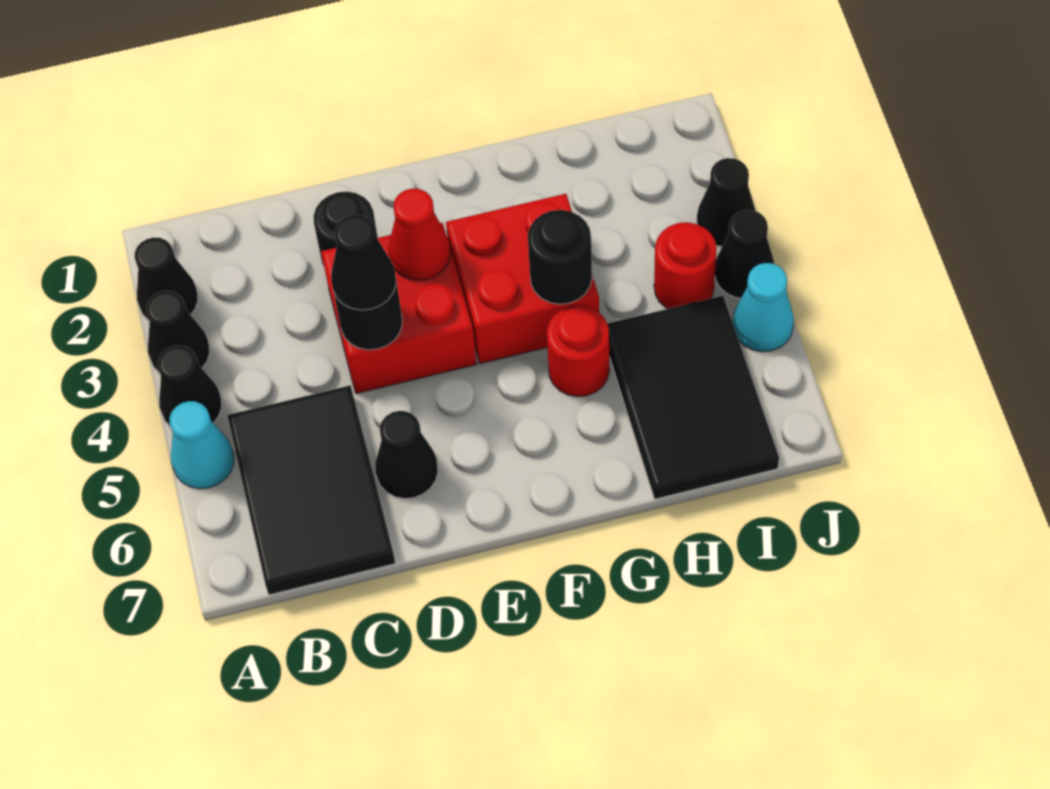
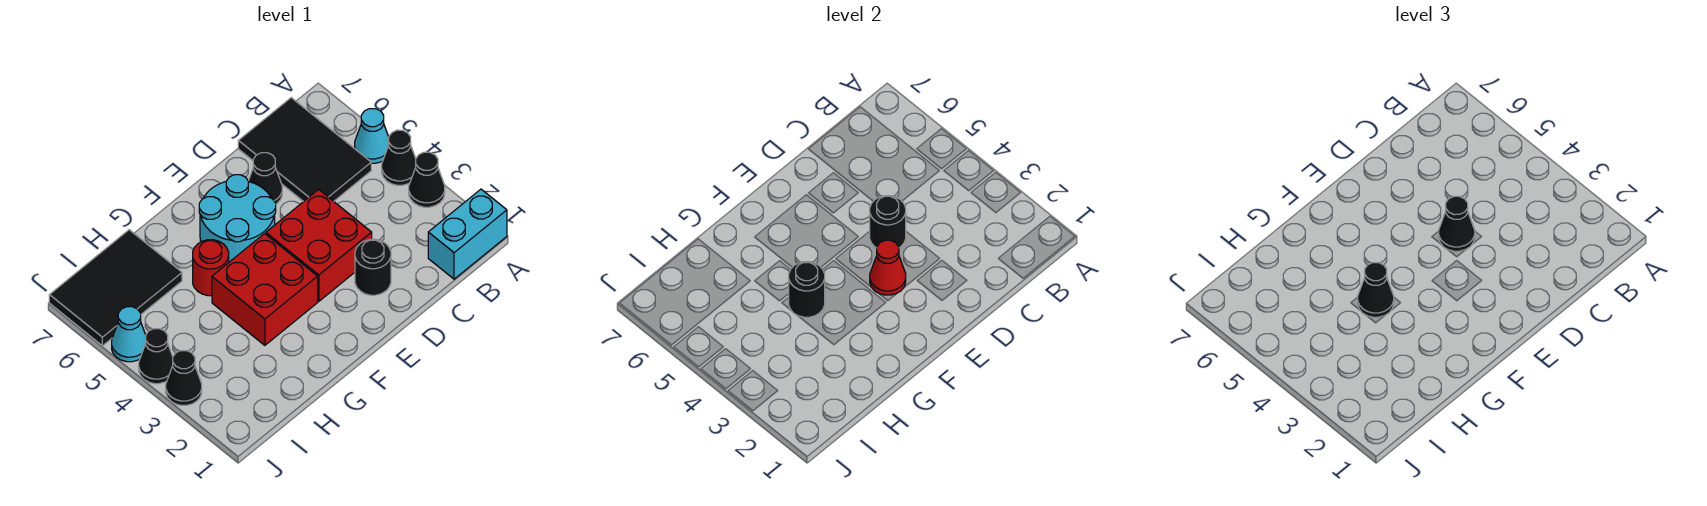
none -> cyan brick A1:B1 level 1
black cone A2 level 1 -> black cone G4 level 3
none -> cyan round brick E5:F6 level 1
black tile H5:I7 level 1 -> black tile H6:J7 level 1
red round brick I4 level 1 -> none

